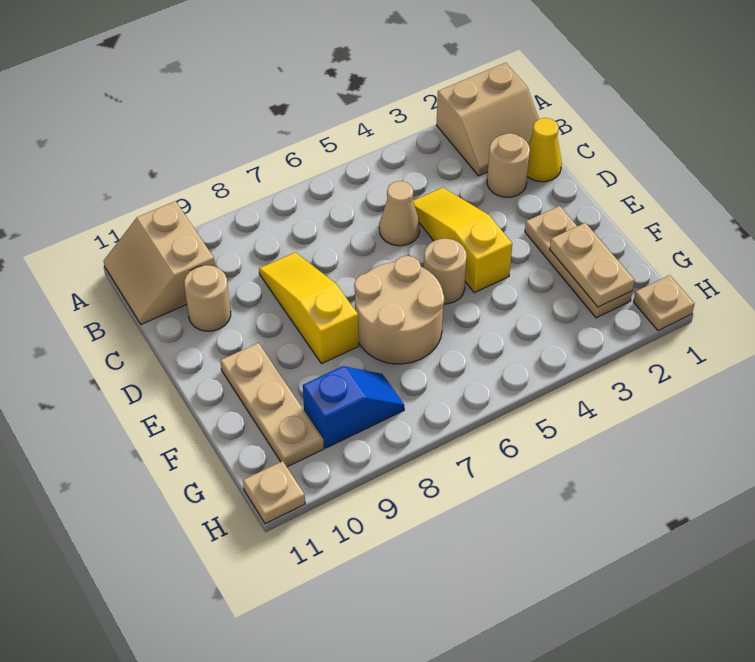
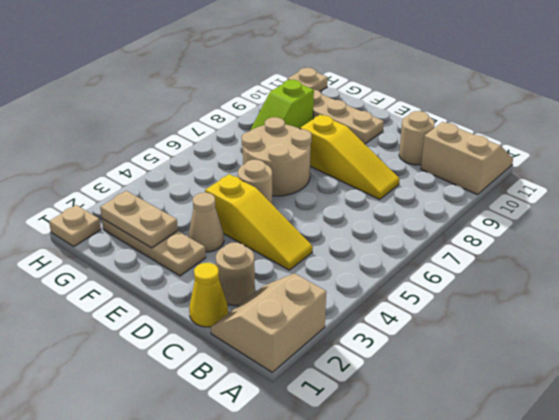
tan cone C5 level 1 -> tan cone E3 level 1
blue slope G8:G9 level 1 top 9 -> lime slope G8:G9 level 1 top 9

